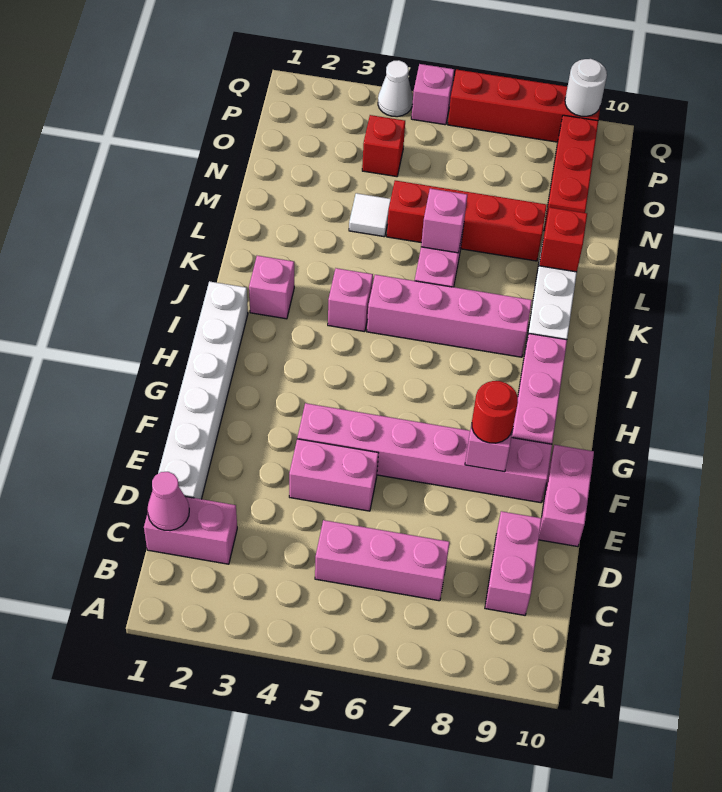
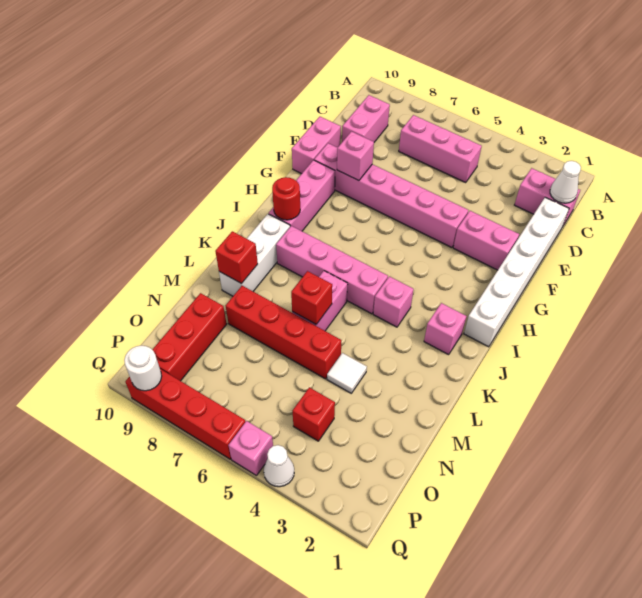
pink cone C1 level 2 -> white cone C1 level 2
pink brick E4:E5 level 1 -> pink brick F2:F3 level 1
red round brick F8 level 3 -> red round brick I9 level 2
pink brick L6 level 2 -> red brick L6 level 2

